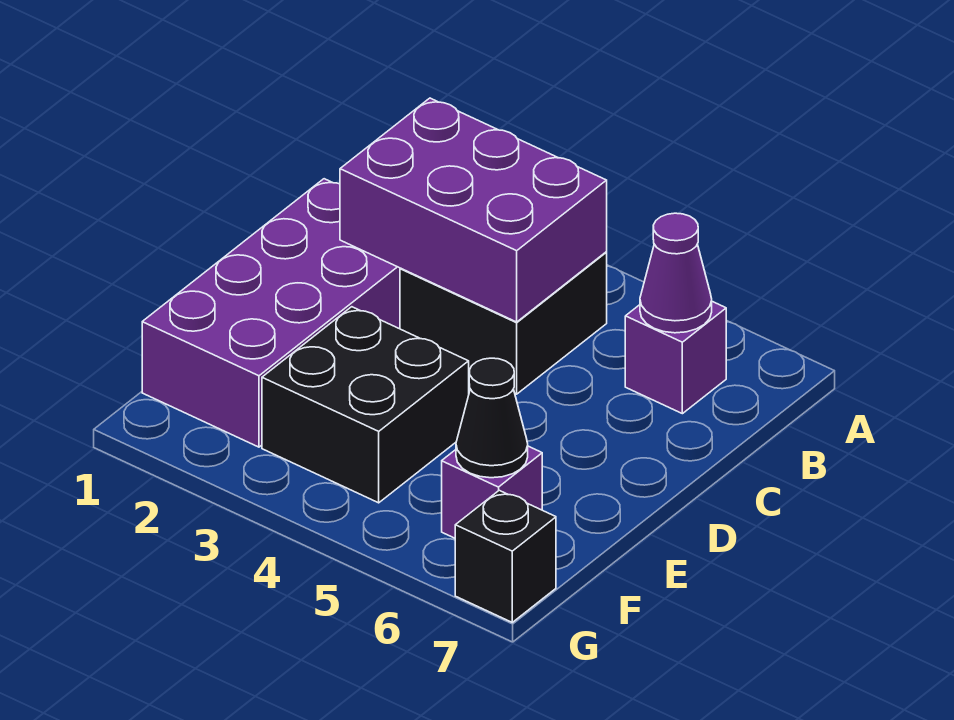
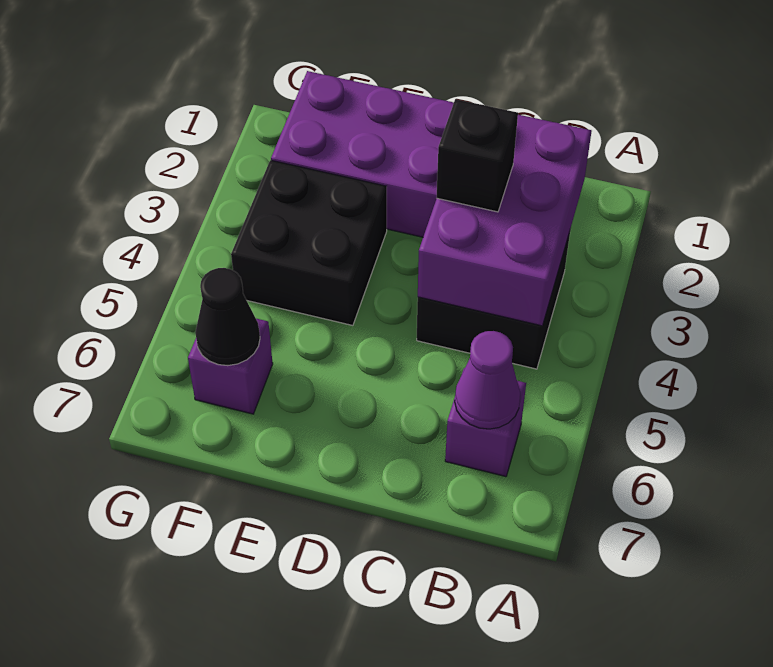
black brick G7 level 1 -> black brick C3 level 3

